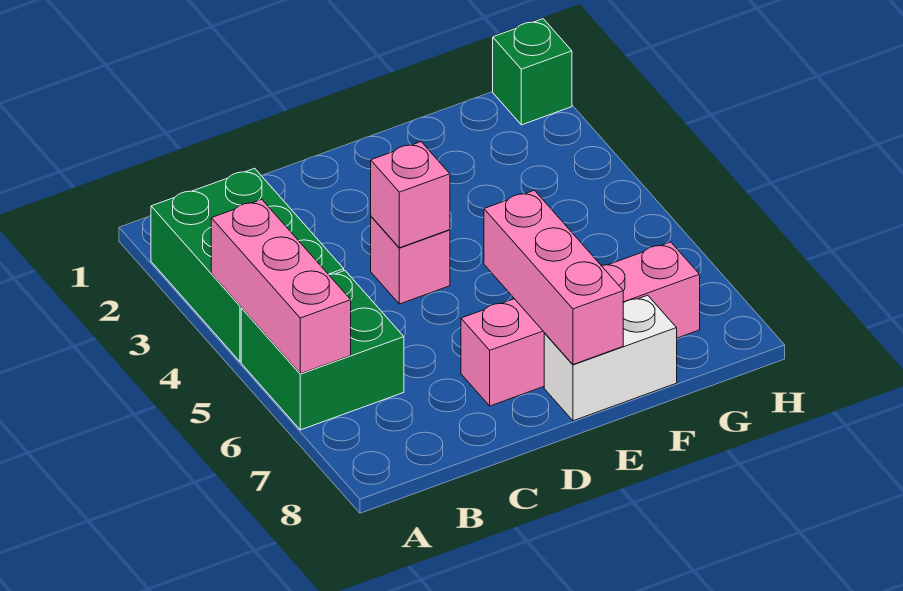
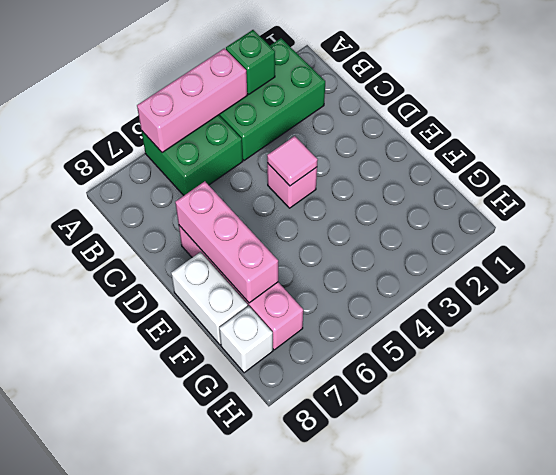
pink brick D4 level 2 -> pink tile D4 level 2
pink brick E6:E8 level 2 -> pink brick D7:F7 level 2
none -> white brick G8 level 1
green brick H1 level 1 -> green brick A3 level 2

